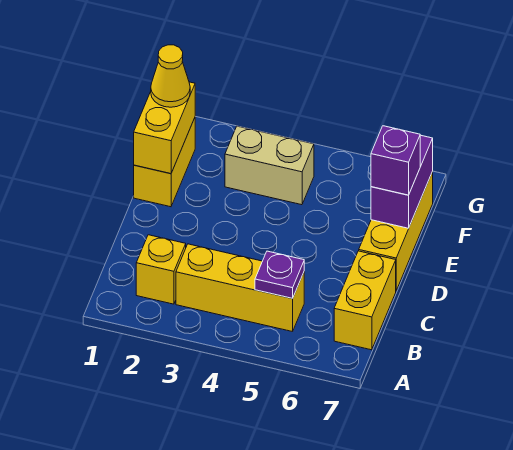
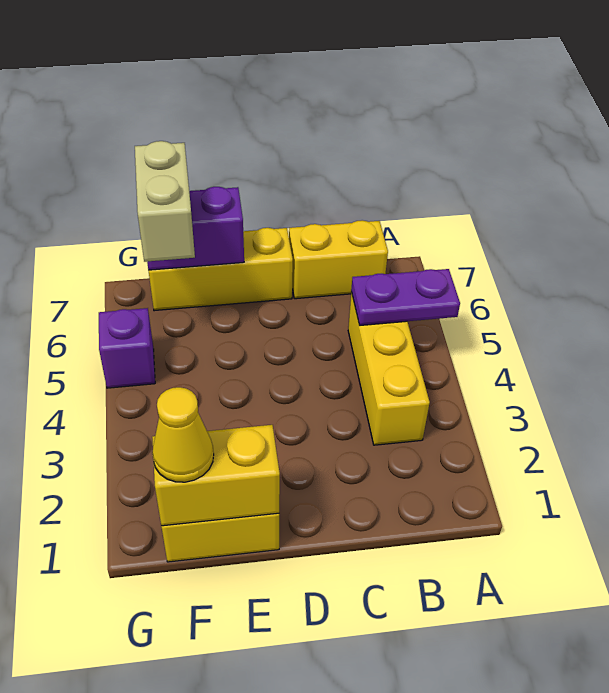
yellow brick B2 level 1 -> none
purple plate B5 level 2 -> purple plate A5:B5 level 2
purple brick E7 level 3 -> purple brick G5 level 1
tan brick F3:F4 level 1 -> tan brick F6:F7 level 3

